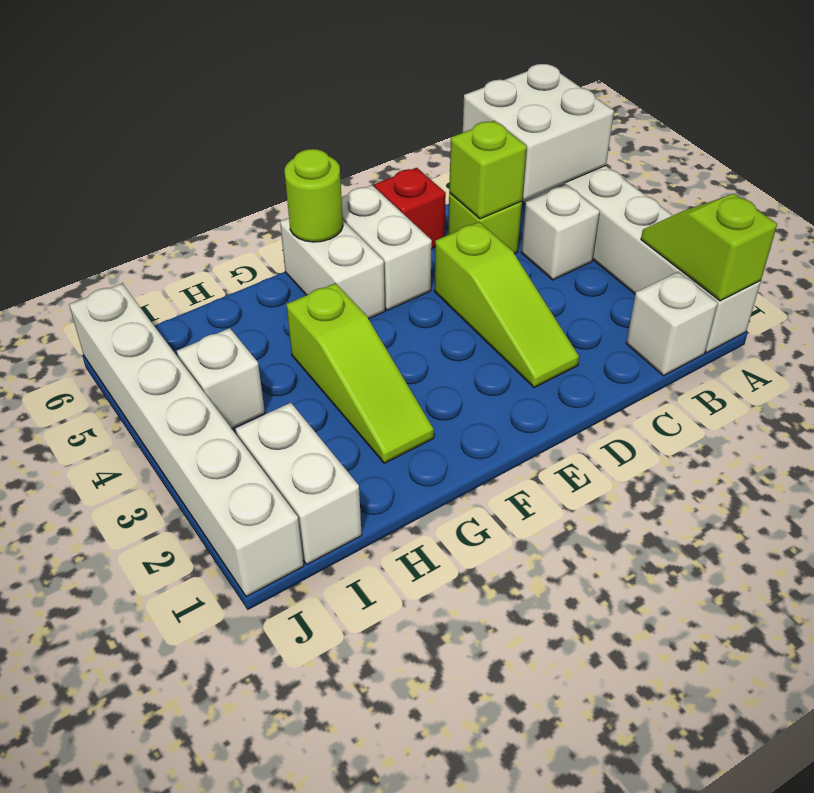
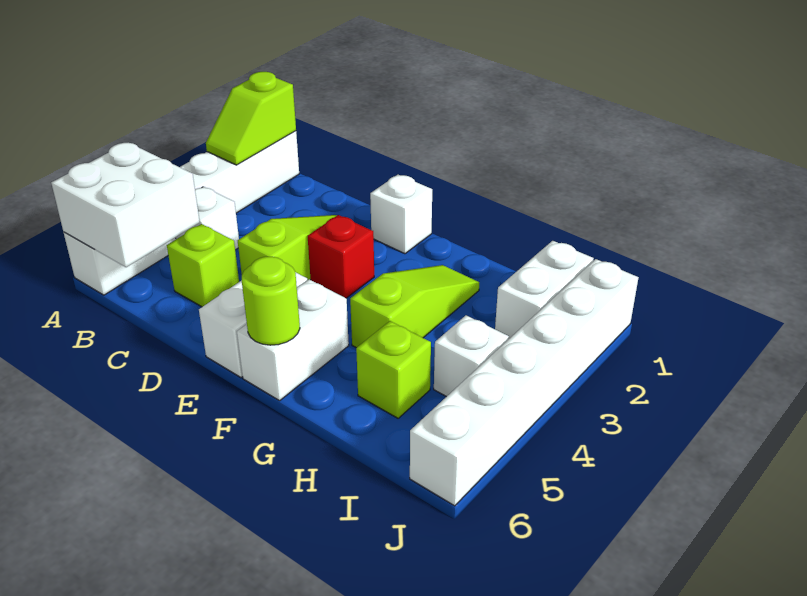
white brick B1 level 1 -> white brick E1 level 1
lime brick C5 level 2 -> lime brick H5 level 1
red brick D6 level 1 -> red brick E3 level 1

